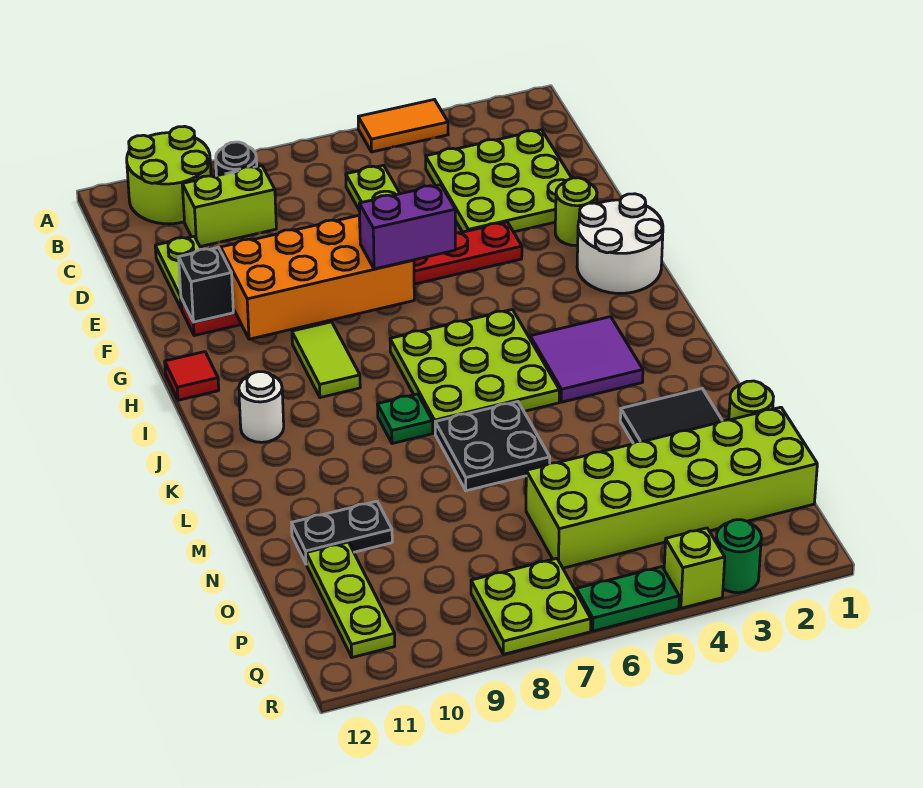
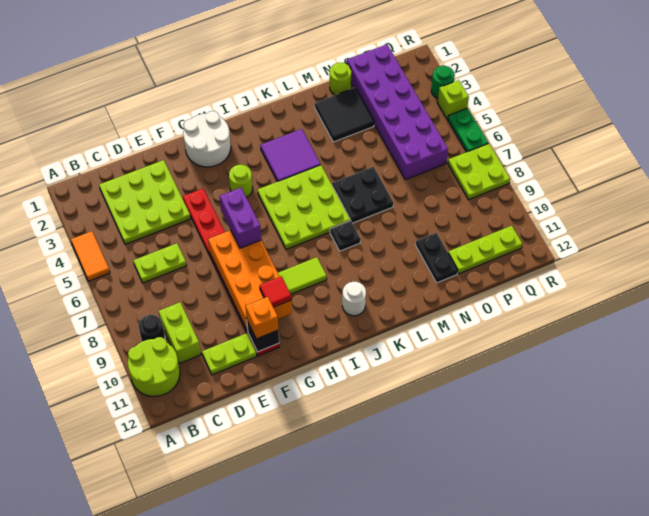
lime round brick F2 level 1 -> lime round brick H4 level 1
none -> orange brick F11 level 3
red tile H12 level 1 -> red tile G10 level 3
green plate K8 level 1 -> black plate K8 level 1
lime brick O1:P6 level 1 -> purple brick O1:P6 level 1

